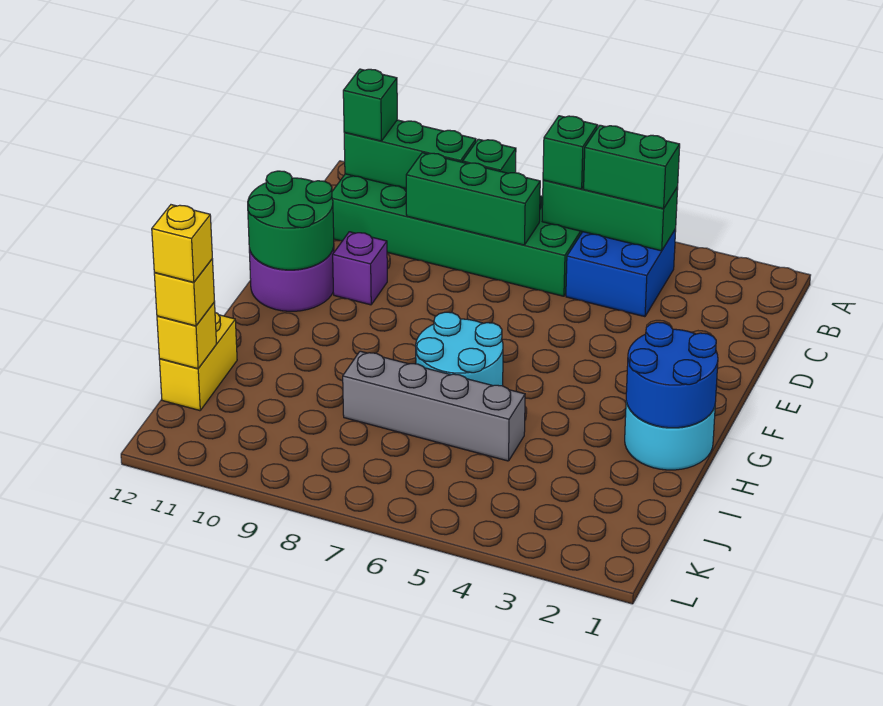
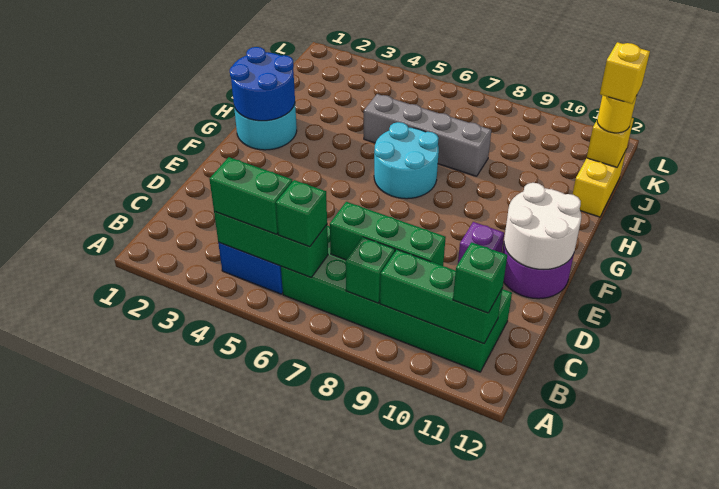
green round brick E11:F12 level 2 -> white round brick E11:F12 level 2
yellow brick J12 level 3 -> yellow round brick J12 level 3

